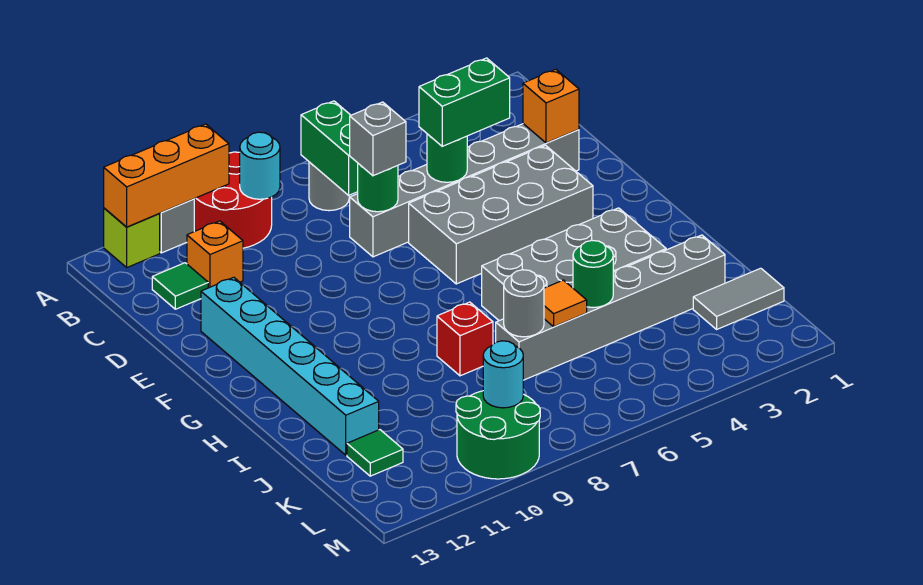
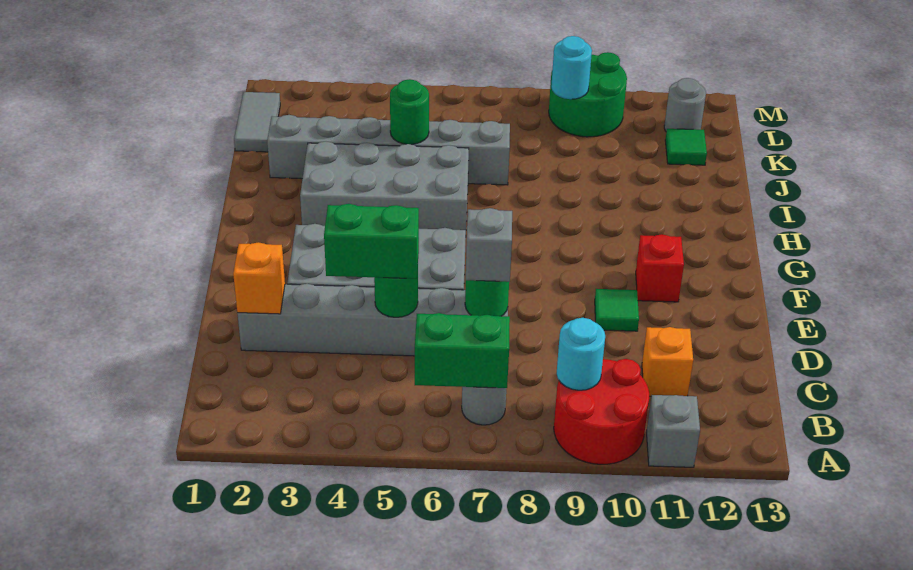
orange brick A10:A12 level 2 -> none
lime brick A12 level 1 -> none
green brick B7:C7 level 2 -> green brick B6:B7 level 2
green tile C12 level 1 -> green tile E10 level 1
cyan brick E12:J12 level 1 -> none
red brick I8 level 1 -> red brick F11 level 1
orange tile J6 level 2 -> none
grey round brick J7 level 2 -> grey round brick L12 level 1
grey tile K1:K2 level 1 -> grey tile K1:L1 level 1

